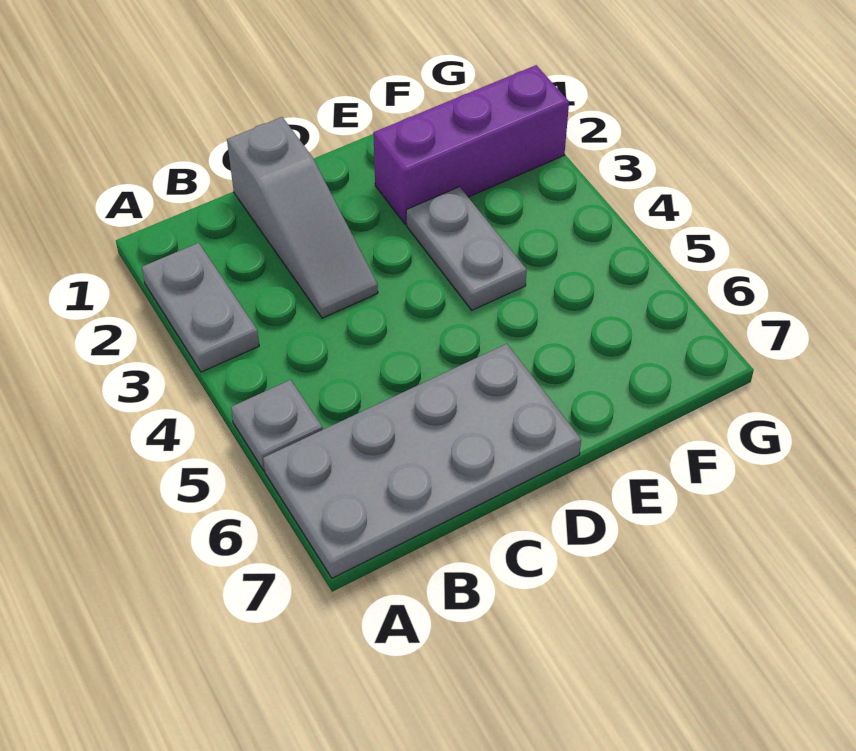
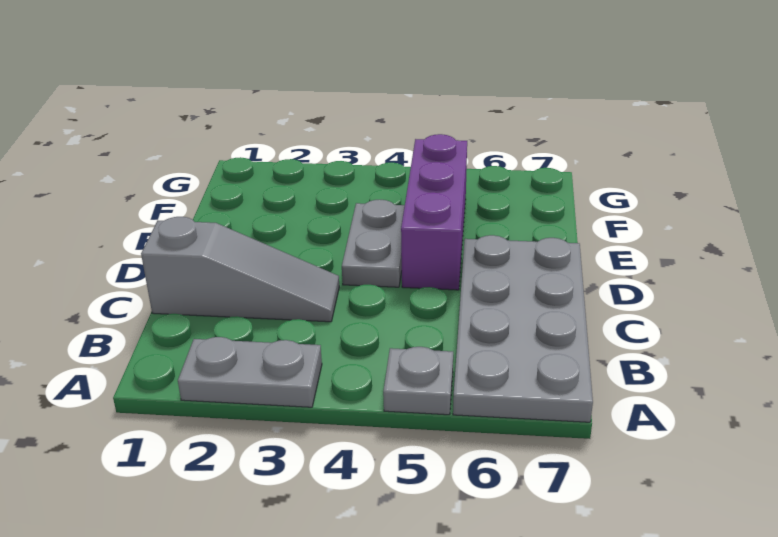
purple brick E2:G2 level 1 -> purple brick D5:F5 level 1
grey plate E3:E4 level 1 -> grey plate D4:E4 level 1

